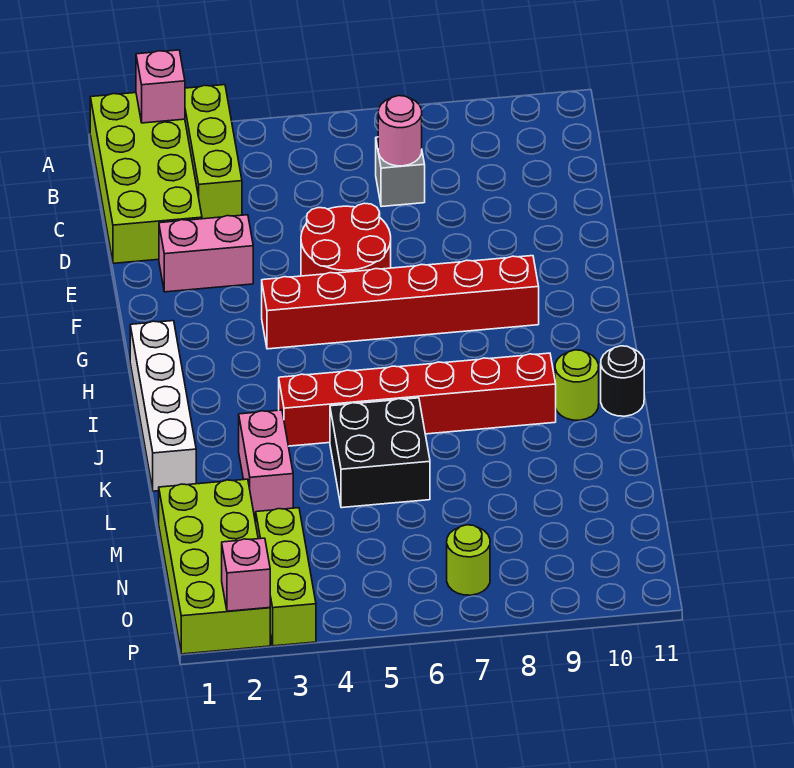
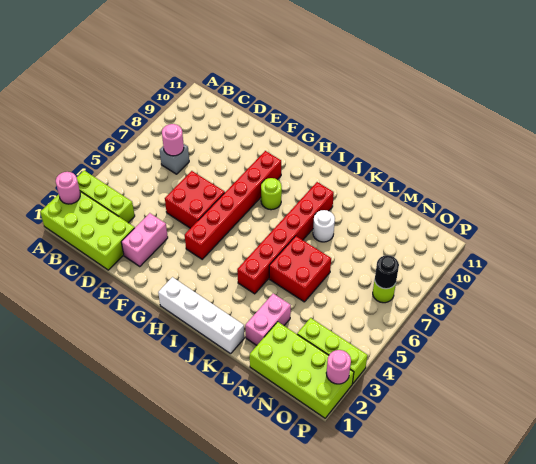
pink brick A2 level 2 -> pink round brick A2 level 2
red round brick E5:F6 level 1 -> red brick E5:F6 level 1
lime round brick J10 level 1 -> lime round brick H8 level 1
black round brick J11 level 1 -> black round brick O7 level 2
pink brick K3:L3 level 1 -> pink brick L2:L3 level 1
black brick K5:L6 level 1 -> red brick K5:L6 level 1
none -> white round brick K8 level 1
pink brick P2 level 2 -> pink round brick P2 level 2

